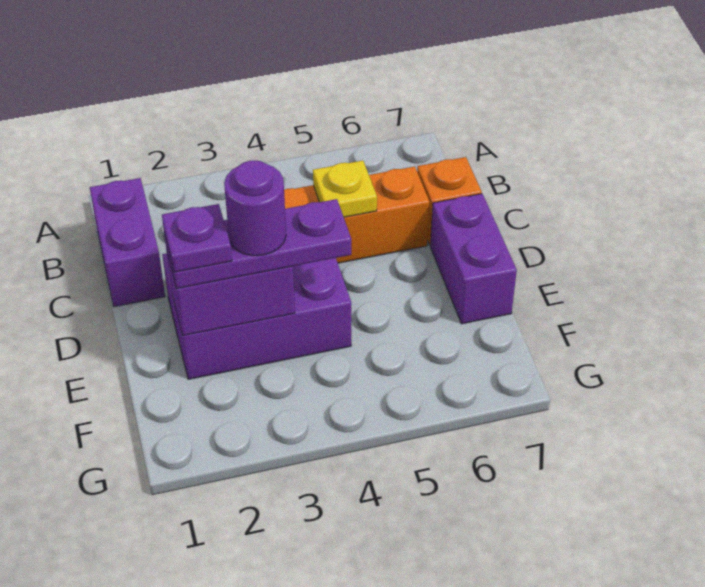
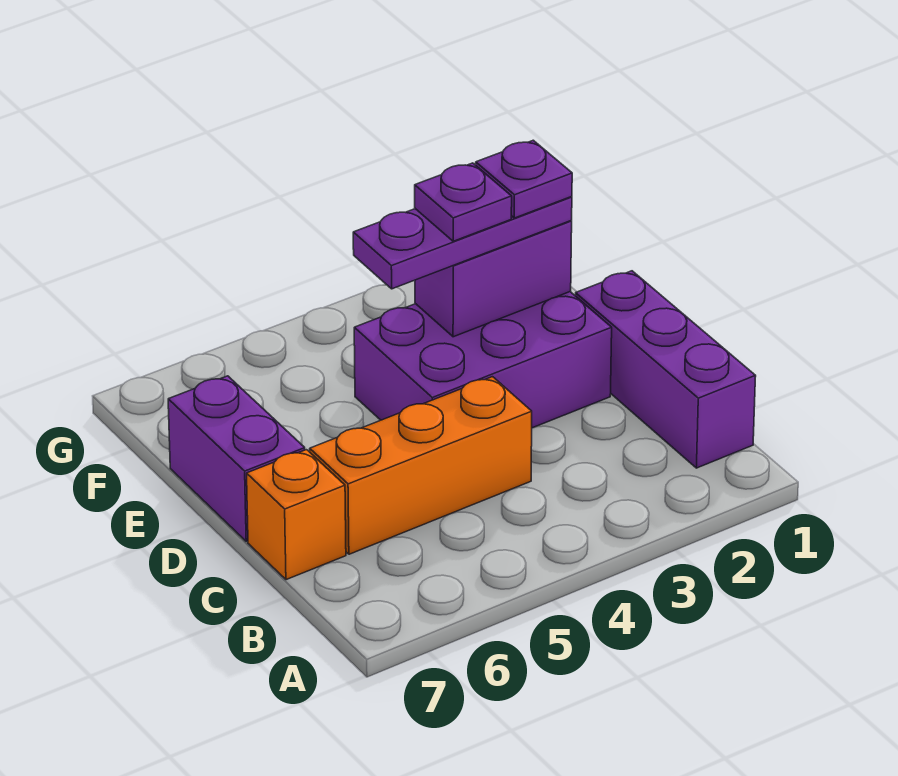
purple brick B1:C1 level 1 -> purple brick B1:D1 level 1
yellow plate C5 level 2 -> none
purple round brick E3 level 4 -> purple plate E3 level 4

